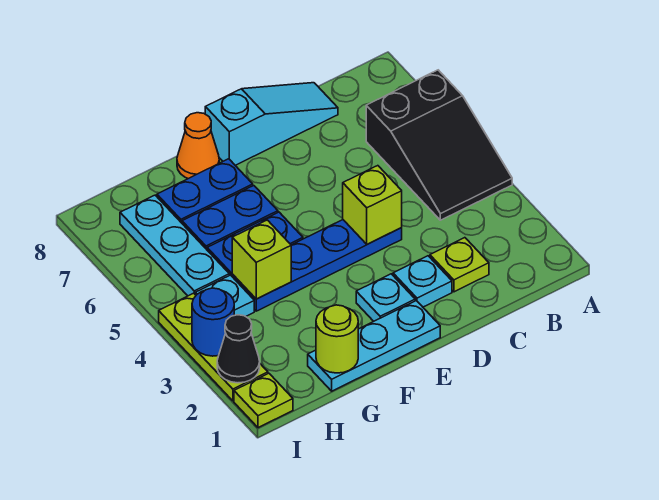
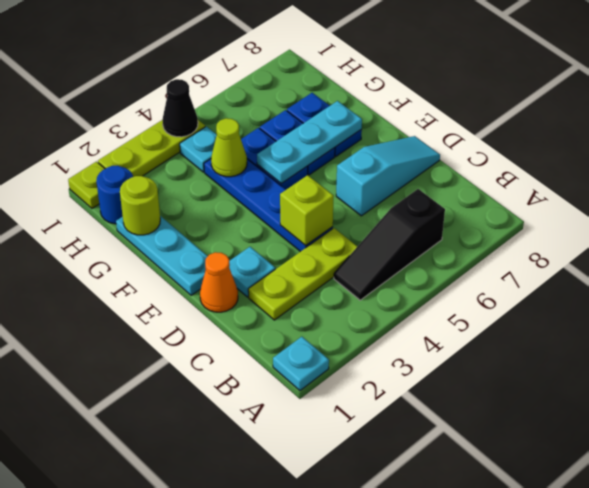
black slope A4:B6 level 1 top 6 -> black slope B4:B6 level 1 top 6
lime plate C2 level 1 -> lime plate C2:C4 level 1
cyan slope C8:E8 level 1 top E -> cyan slope D6:D8 level 1 top 6
cyan plate E2 level 1 -> cyan plate A1 level 1
orange cone F8 level 1 -> orange cone D1 level 1
lime brick G4 level 2 -> lime cone G4 level 2
cyan plate H5:H7 level 1 -> cyan plate F5:F7 level 2
black cone I2 level 2 -> black cone I4 level 2
blue round brick I3 level 2 -> blue round brick H1 level 1

